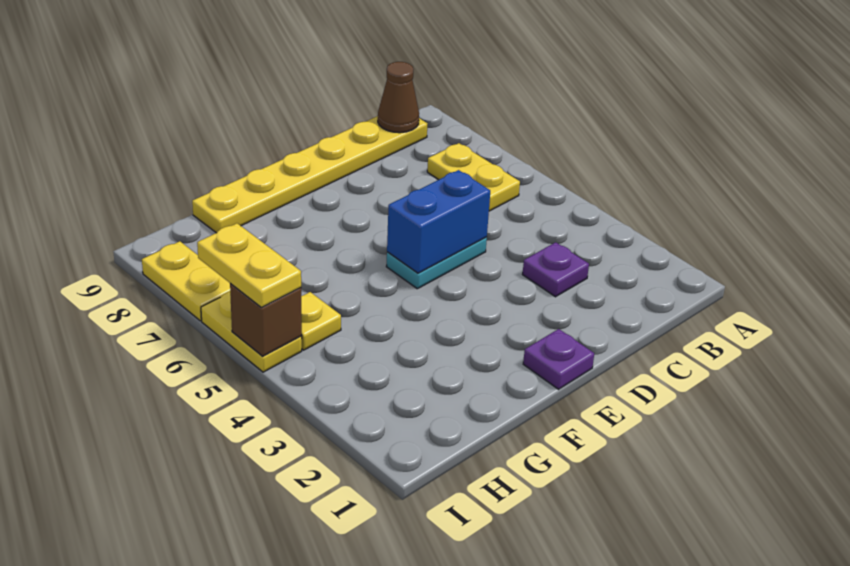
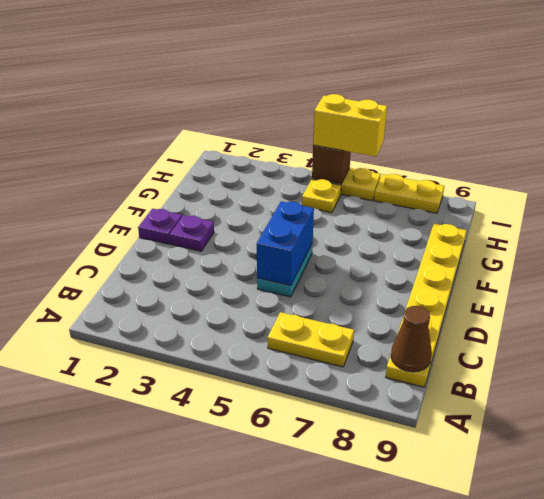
purple plate C3 level 1 -> purple plate E2 level 1
yellow plate I5:I6 level 3 -> yellow brick I5:I6 level 3

